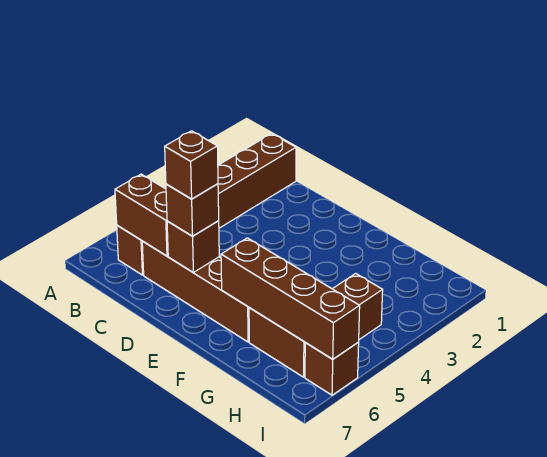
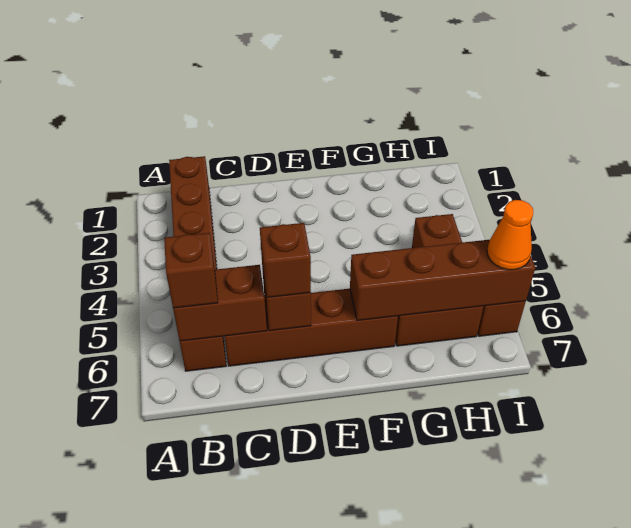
brown brick D6 level 4 -> brown brick B6 level 3
none -> orange cone I6 level 3

